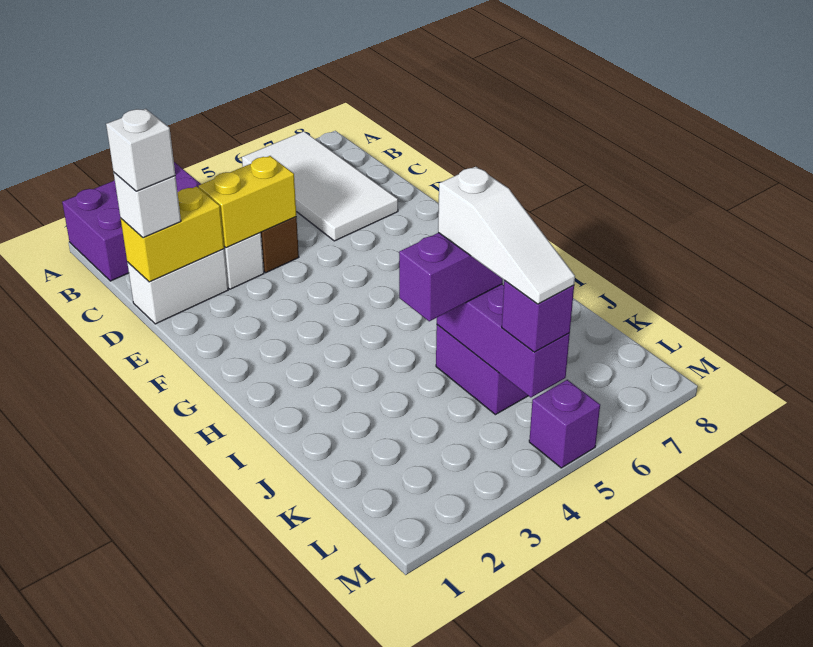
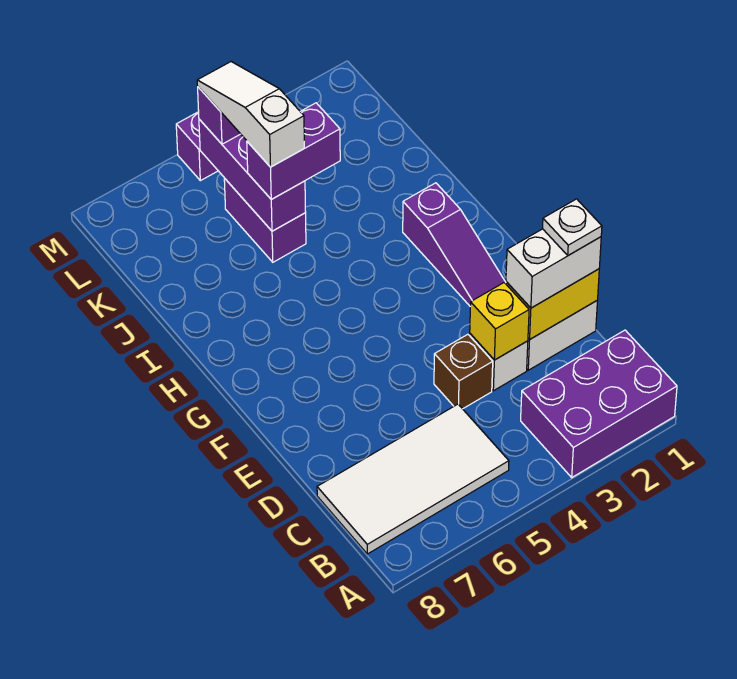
white tile A6:D7 level 1 -> white tile B5:C8 level 1
white brick D1 level 3 -> white brick D1:D2 level 3
white brick D1 level 4 -> white plate D1 level 4
yellow brick D3:D4 level 2 -> yellow brick D3 level 2
none -> purple slope F2:H2 level 1 top H

